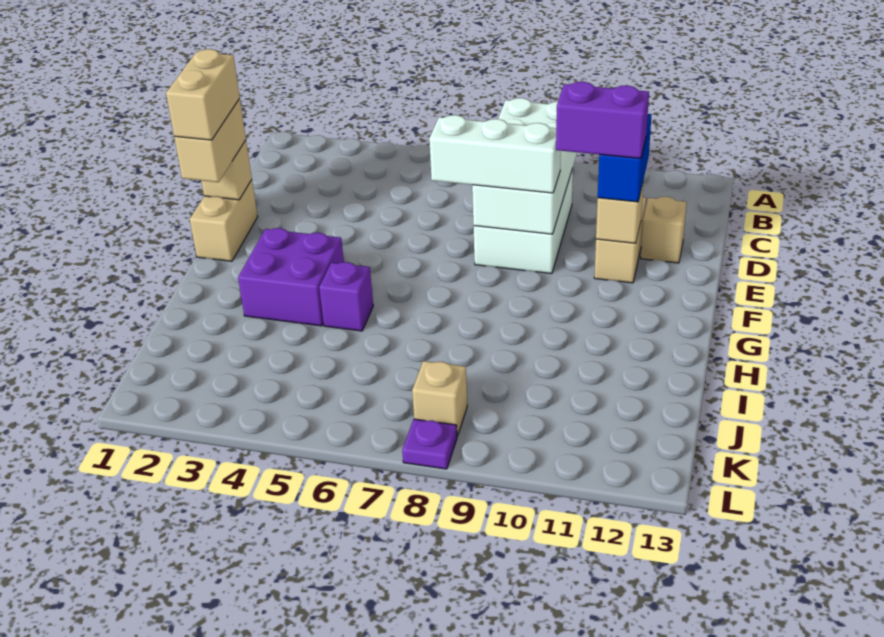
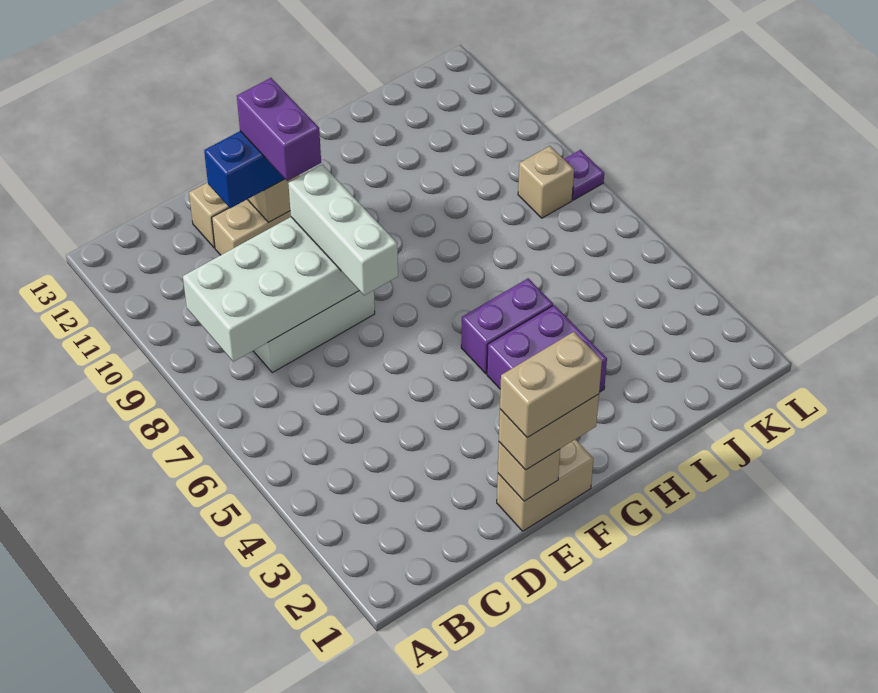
purple brick H5 level 1 -> purple brick G5:H5 level 1

